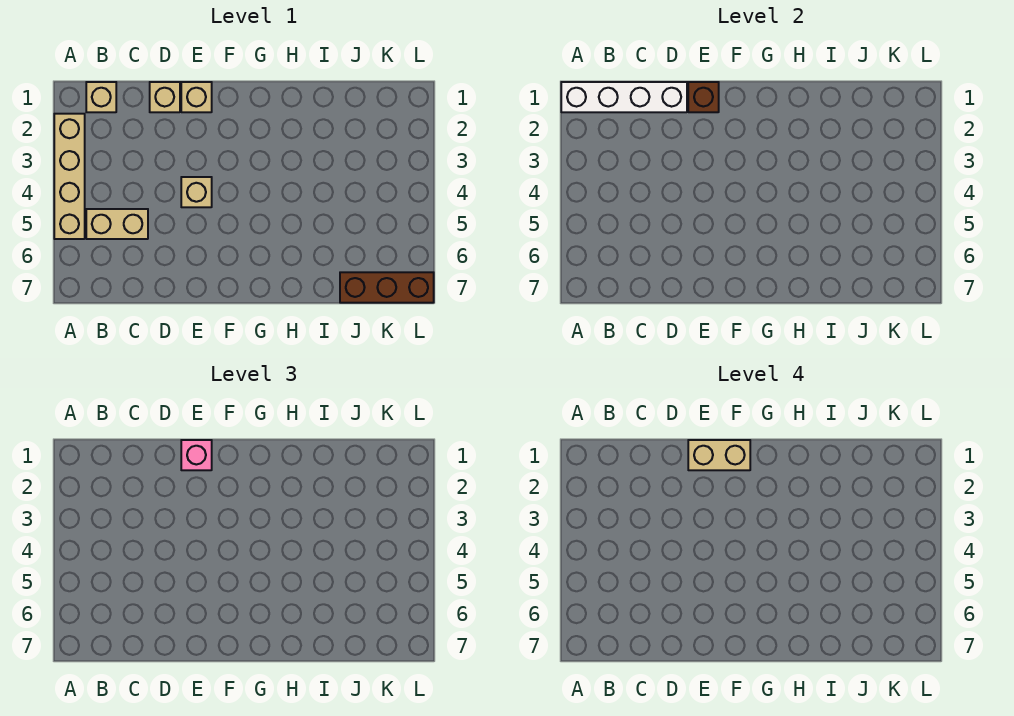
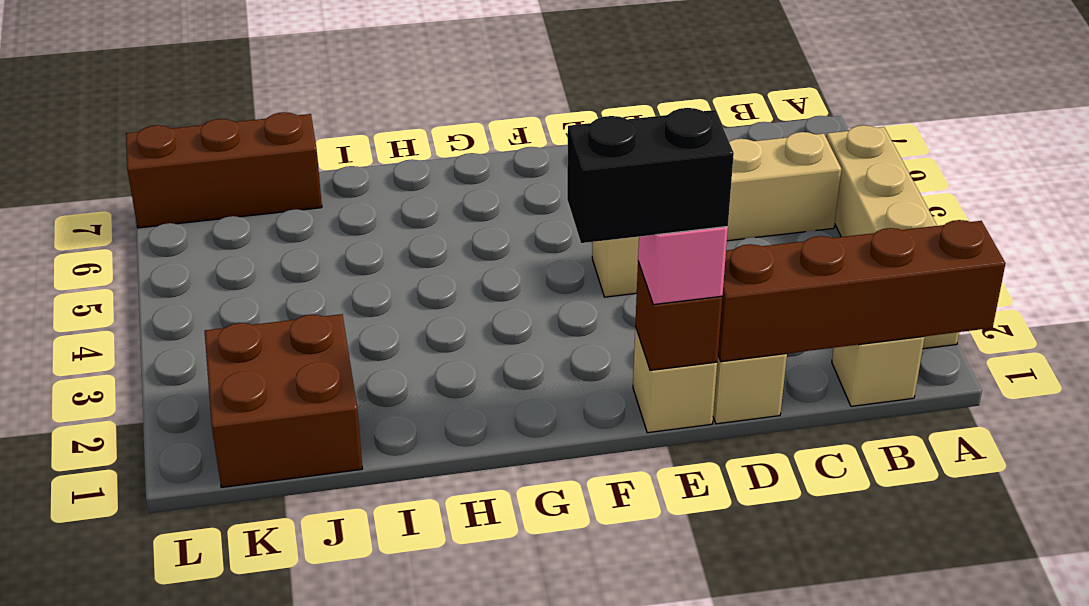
white brick A1:D1 level 2 -> brown brick A1:D1 level 2
tan brick E1:F1 level 4 -> black brick E1:F1 level 4
none -> brown brick J1:K2 level 1

